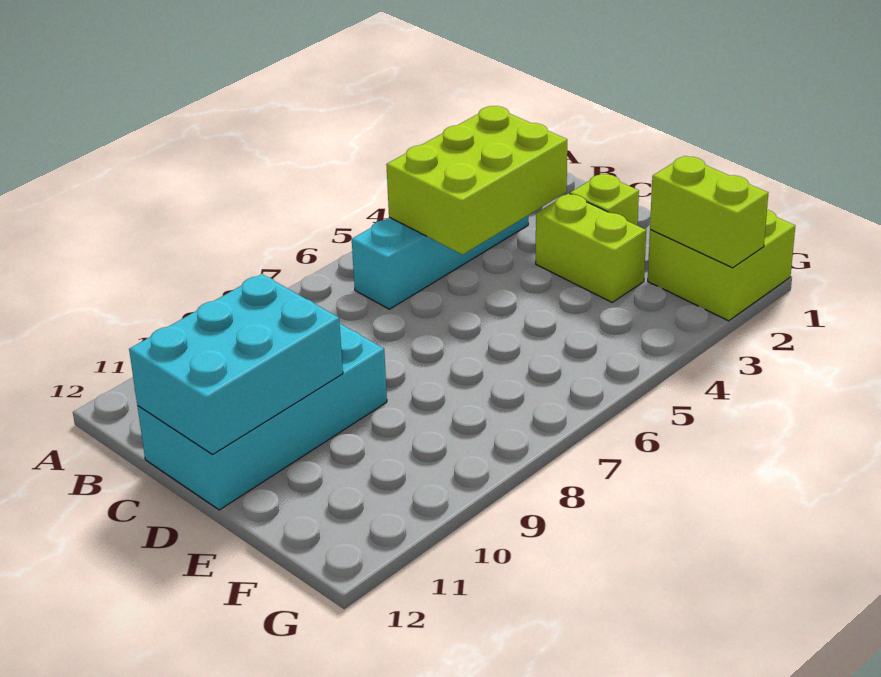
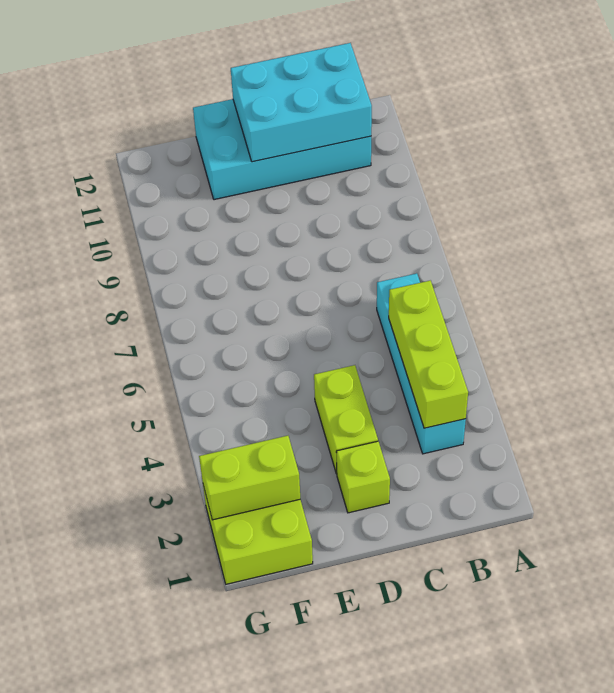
lime brick B3:C5 level 2 -> lime brick B3:B5 level 2
cyan brick C9:D12 level 1 -> cyan brick B11:E12 level 1
cyan brick C10:D12 level 2 -> cyan brick B11:D12 level 2
lime brick D3:E3 level 1 -> lime brick D3:D4 level 1

